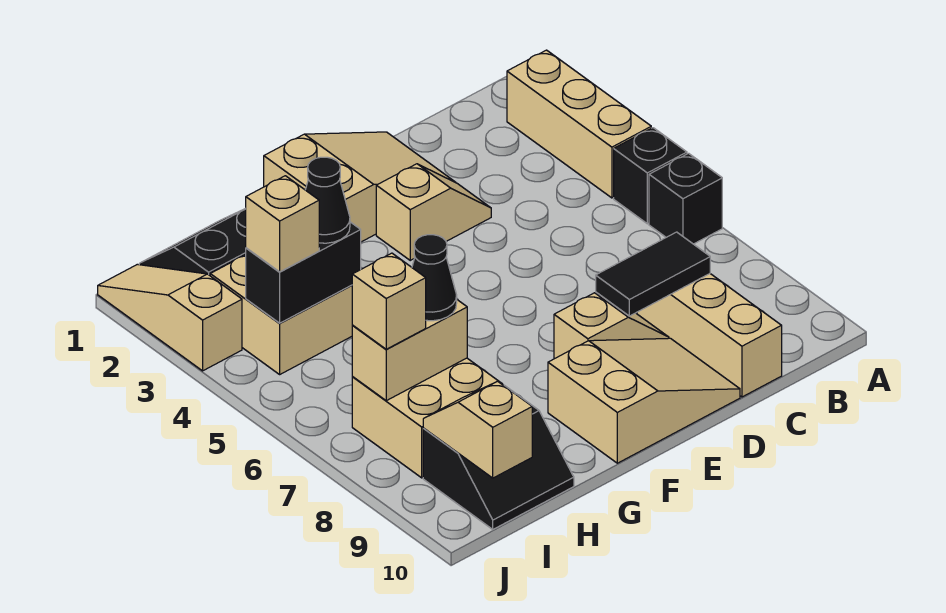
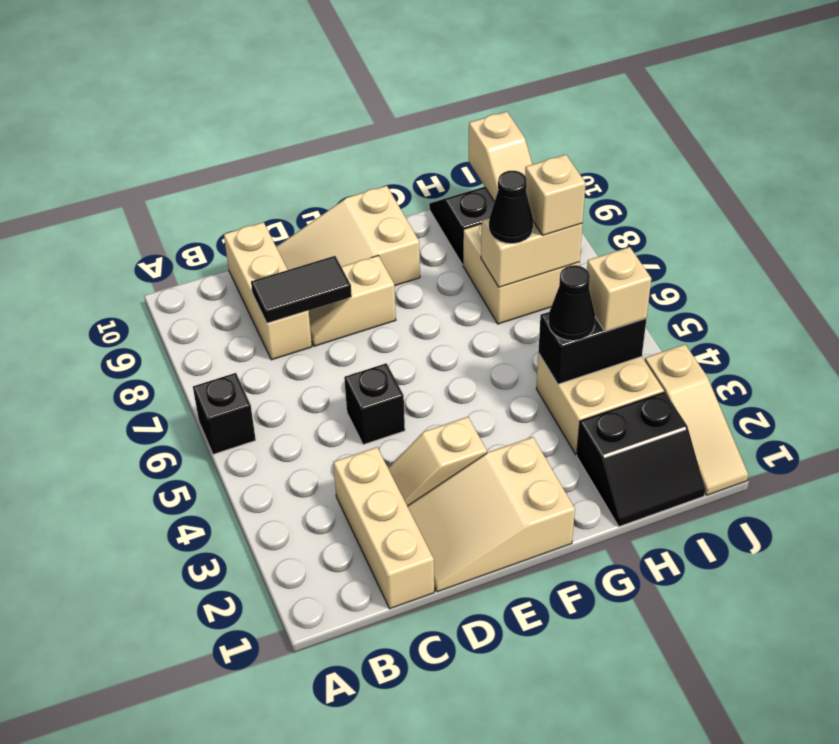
tan brick A2:A4 level 1 -> tan brick C1:C3 level 1
black brick A5 level 1 -> black brick D5 level 1

